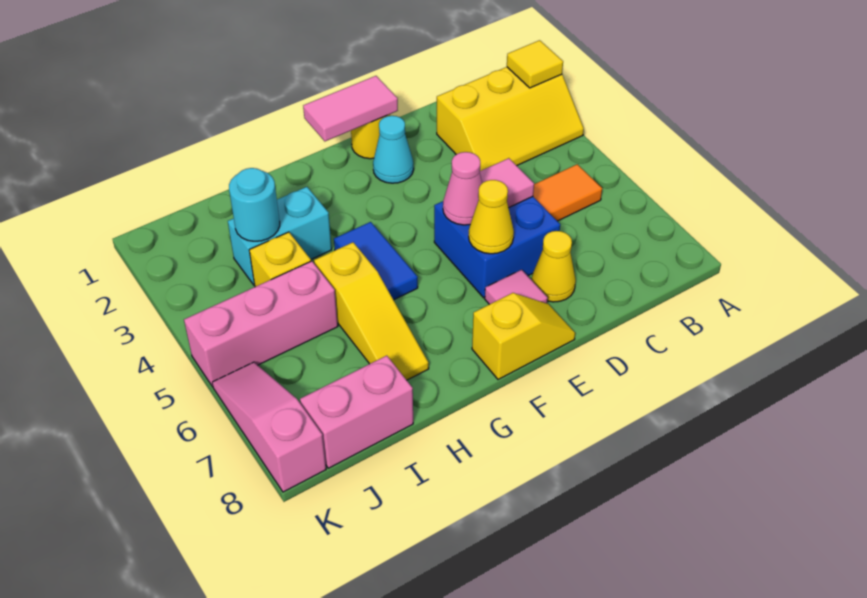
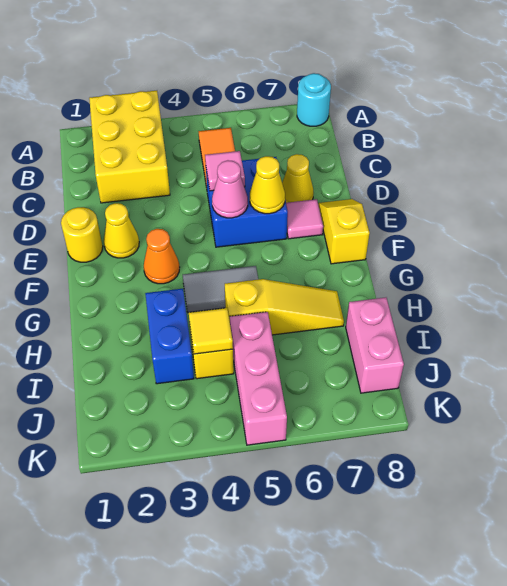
yellow slope A2:C3 level 1 top 2 -> yellow brick A2:C3 level 1
yellow tile A2 level 2 -> yellow tile I4 level 2
pink tile E1:F1 level 2 -> none
cyan cone E2 level 1 -> yellow cone E2 level 1
none -> orange cone F3 level 1
blue tile G4:G5 level 1 -> grey tile G4:G5 level 1
cyan brick H3:I3 level 1 -> blue brick H3:I3 level 1
cyan round brick I3 level 2 -> cyan round brick A8 level 1
pink slope K6:K8 level 1 top 8 -> none

